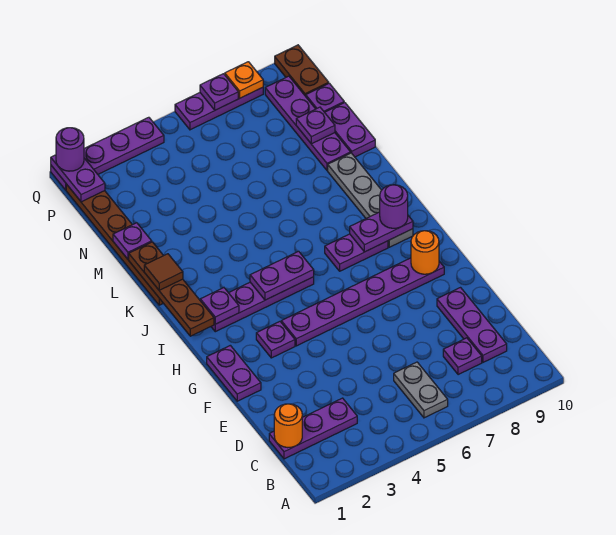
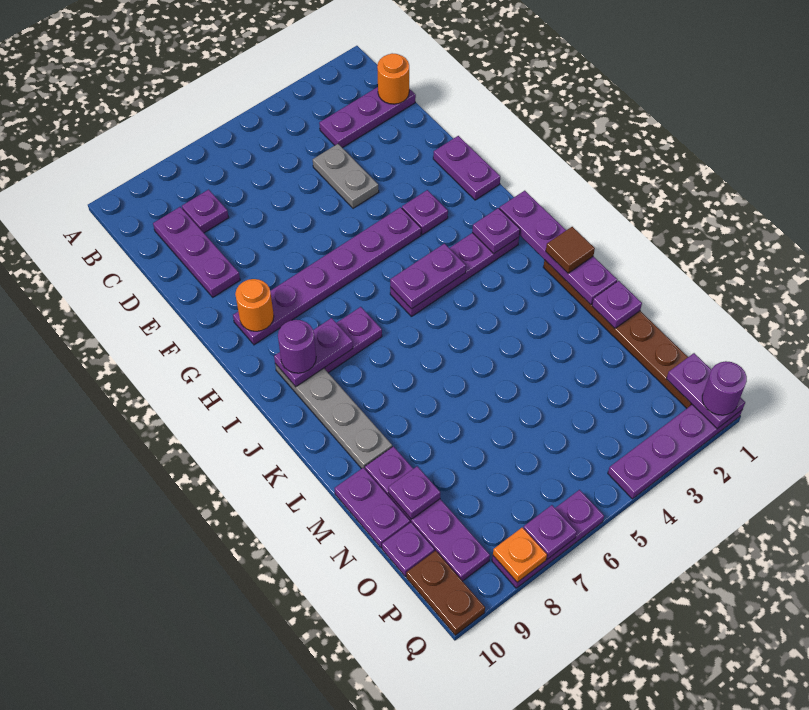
grey plate B6:C6 level 1 -> grey plate D4:E4 level 1
brown plate I1:L1 level 2 -> purple plate I1:L1 level 2

